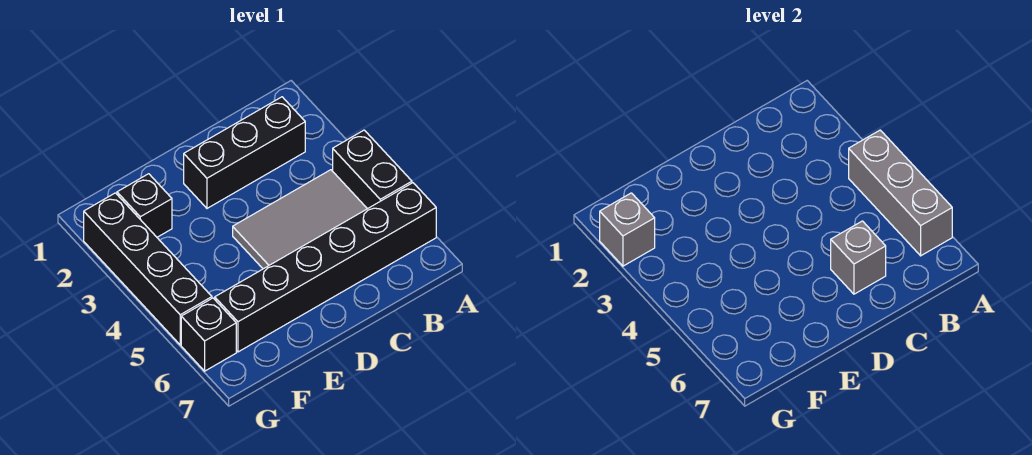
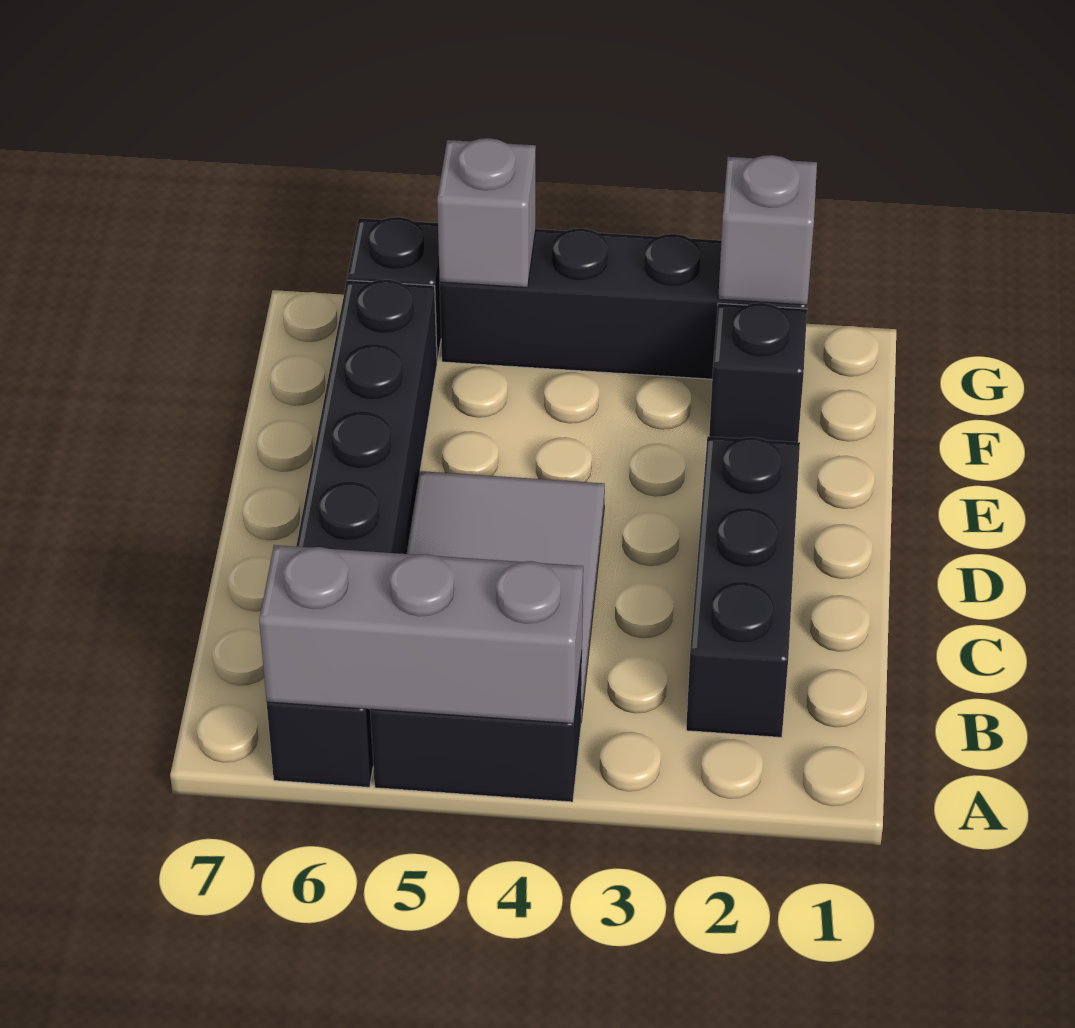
grey brick C6 level 2 -> grey brick G5 level 2

